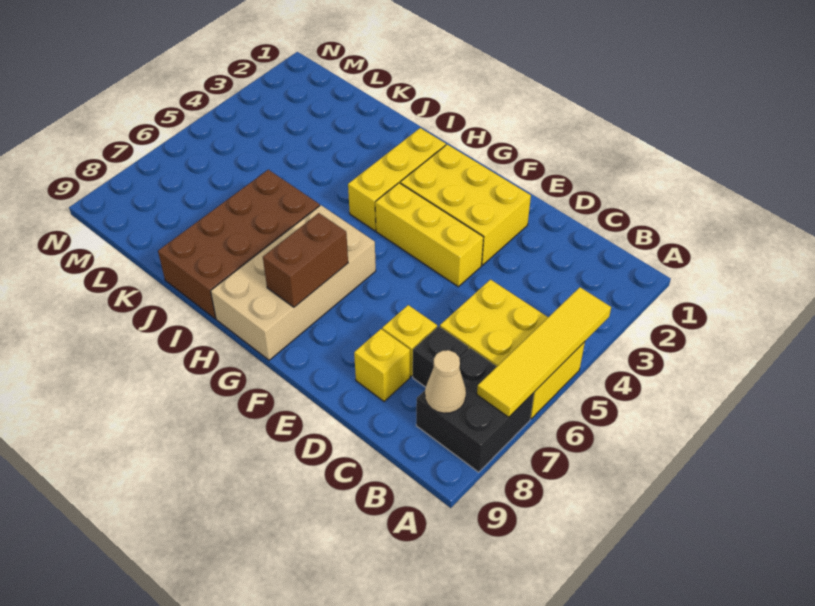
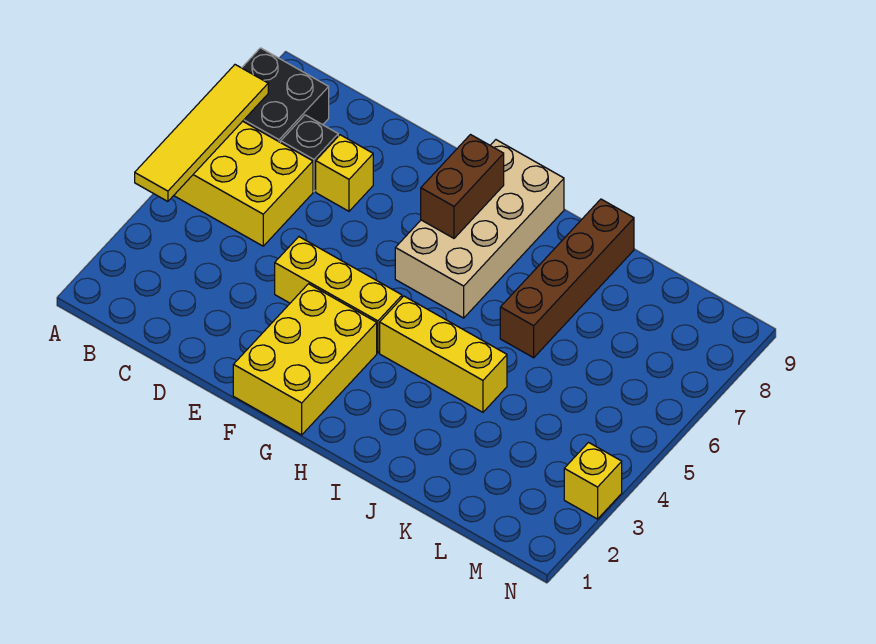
tan cone B8 level 2 -> none
yellow brick D8 level 1 -> yellow brick N3 level 1
yellow brick E2:G3 level 1 -> yellow brick F1:G3 level 1
yellow brick H2:H4 level 1 -> yellow brick H4:J4 level 1
brown brick I6:J9 level 1 -> brown brick J6:J9 level 1

